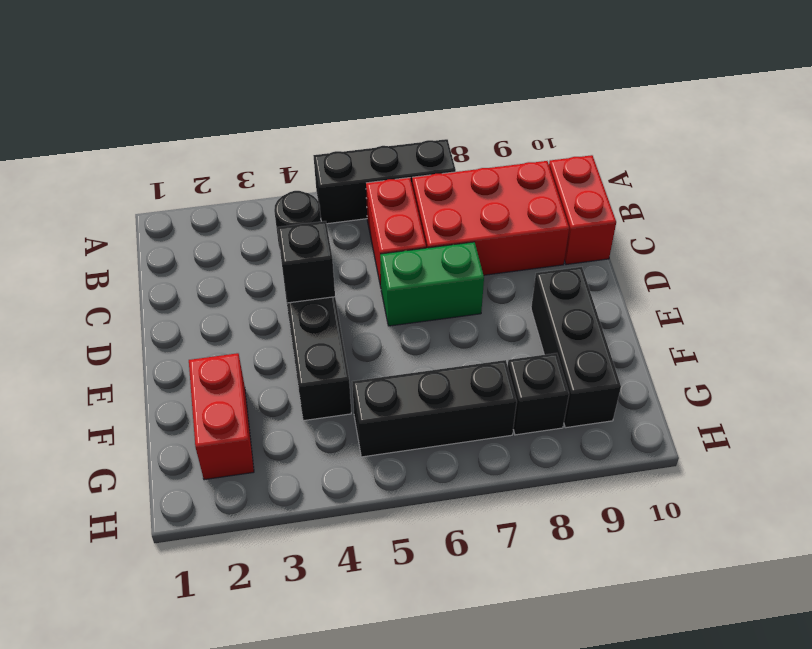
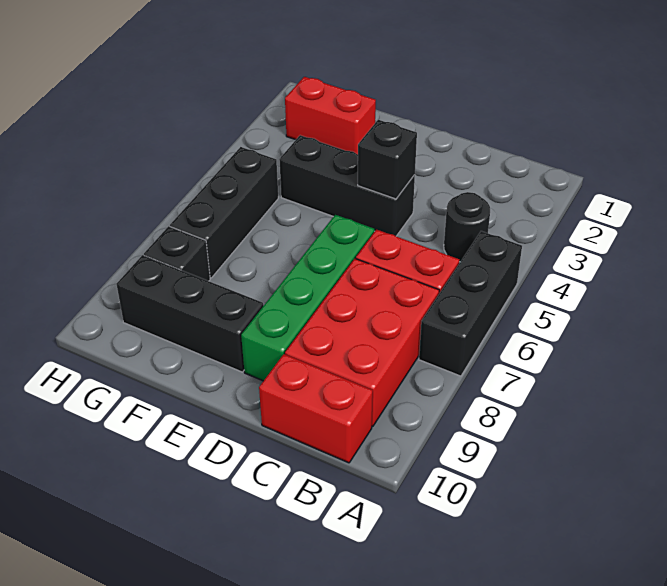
green brick D6:D7 level 1 -> green brick D6:D9 level 1

